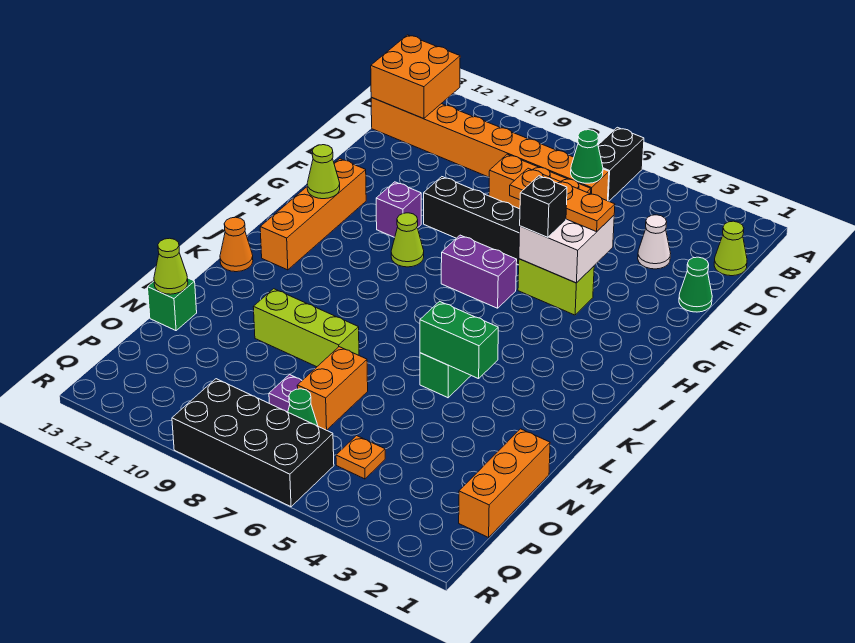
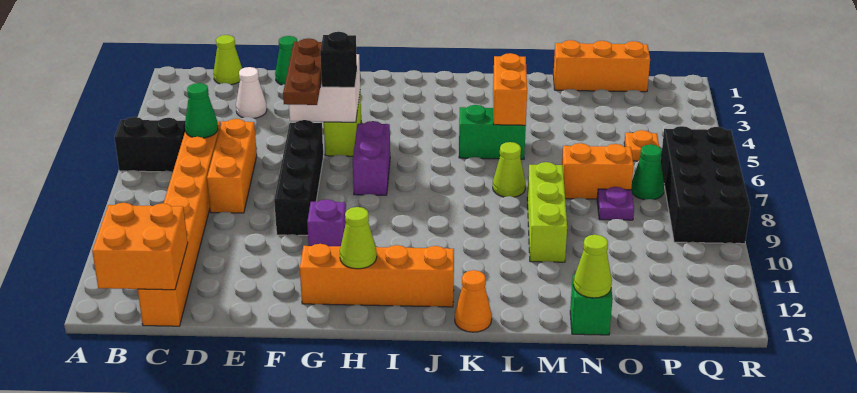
orange plate F4:F6 level 3 -> brown plate F4:F6 level 3
lime cone H9 level 1 -> lime cone L7 level 1
green brick L4:L5 level 2 -> orange brick L4:L5 level 2

